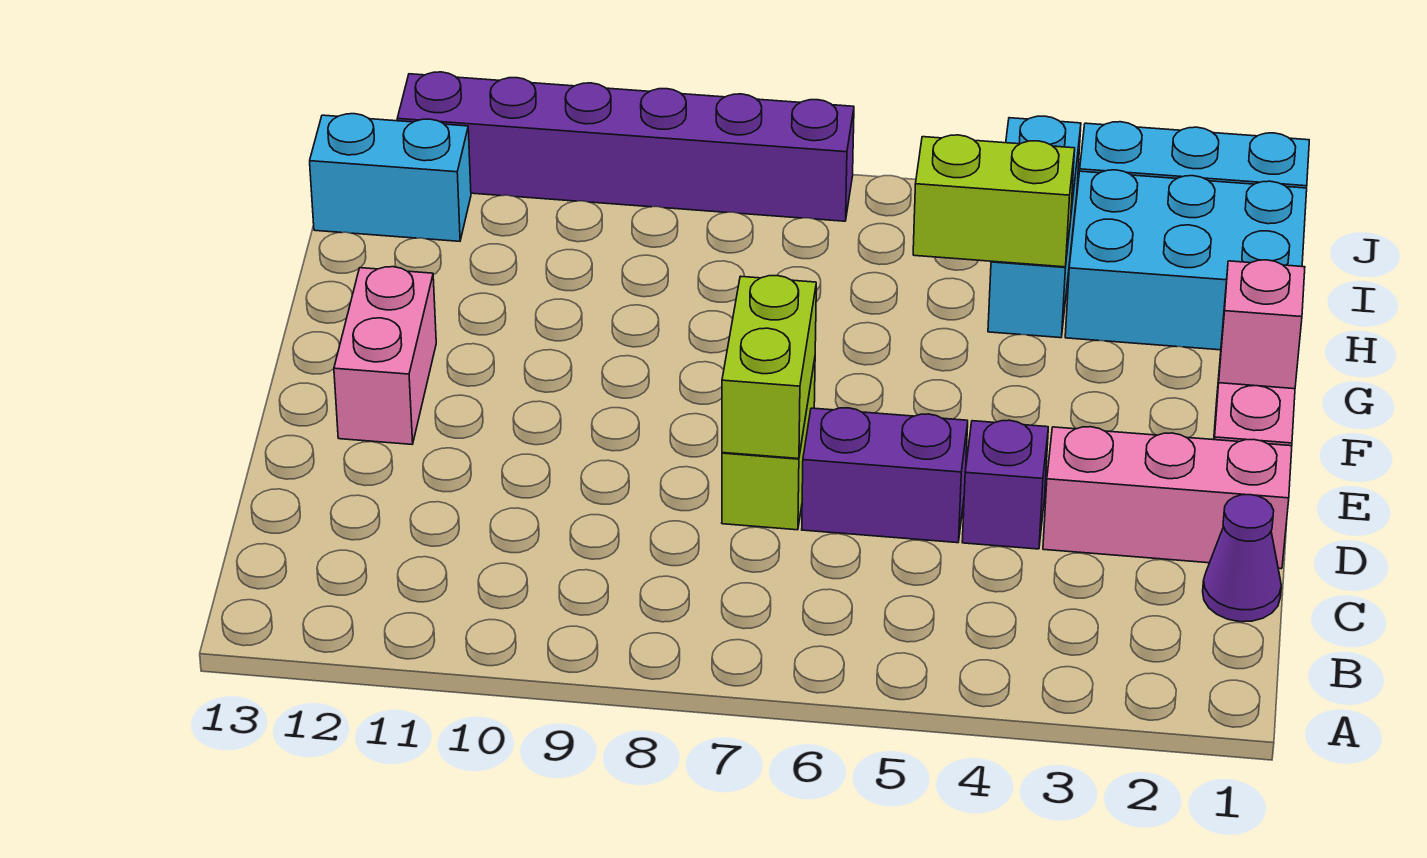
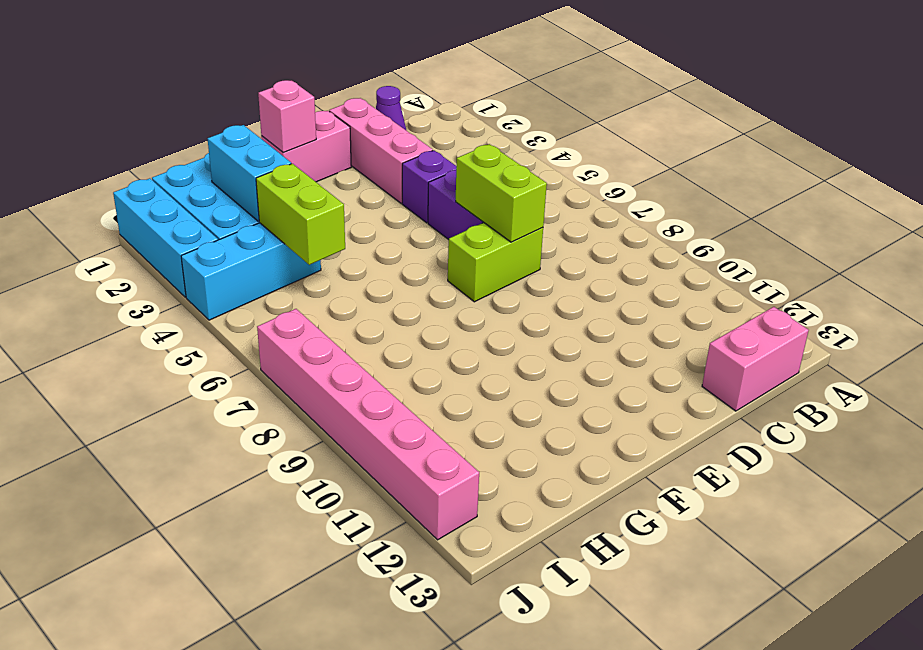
lime brick D7:E7 level 2 -> lime brick D6:D7 level 2
pink brick E12:F12 level 1 -> pink brick B13:C13 level 1
cyan brick I12:I13 level 1 -> cyan brick H2:H3 level 2
purple brick J7:J12 level 1 -> pink brick J7:J12 level 1

